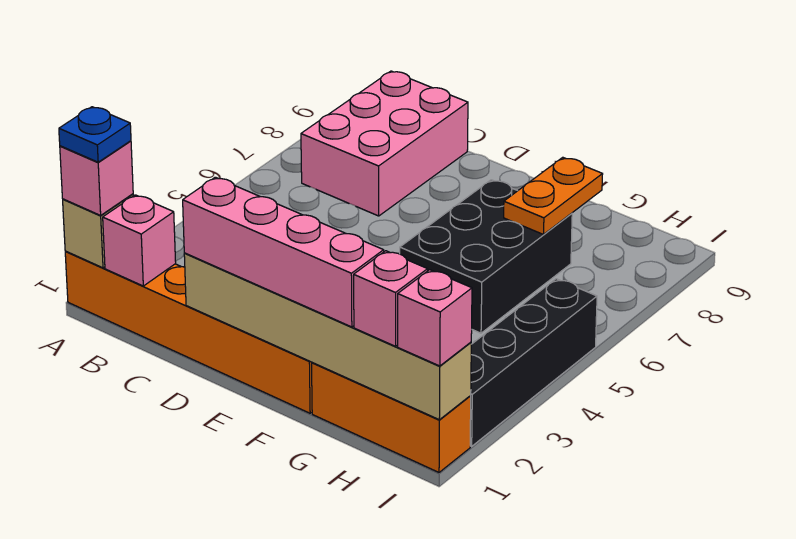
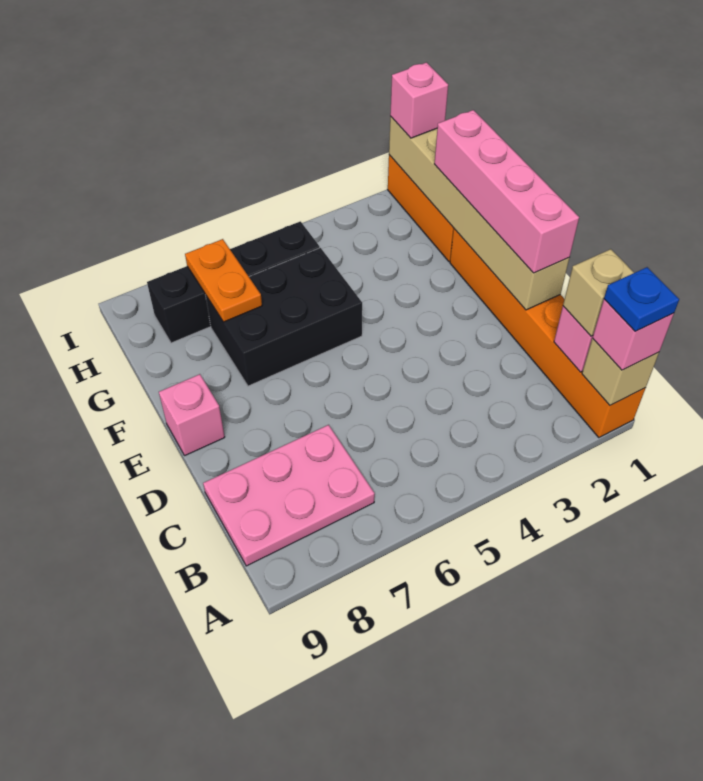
none -> tan brick B1 level 3
pink brick B7:C9 level 1 -> pink plate B7:C9 level 1
orange plate G7:G8 level 2 -> orange plate G7:H7 level 2
pink brick H1 level 3 -> pink brick E9 level 1
black brick I2:I5 level 1 -> black brick H5:H8 level 1

